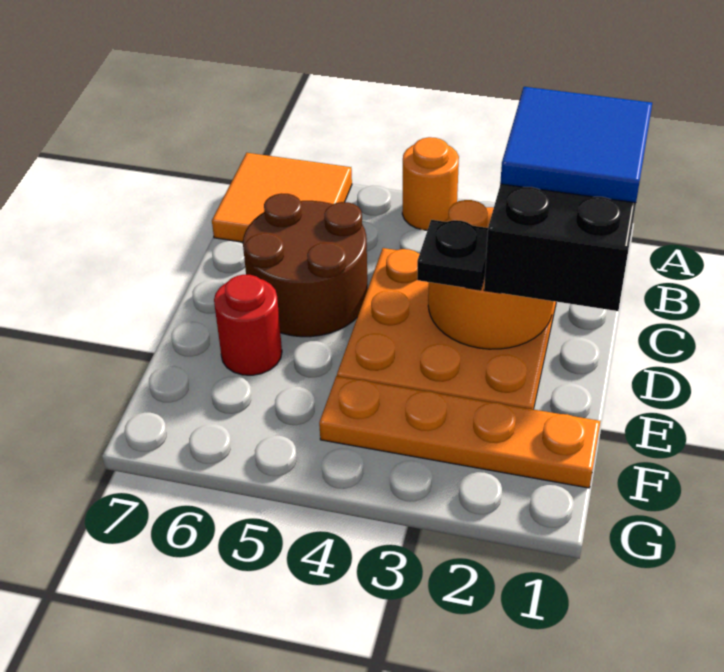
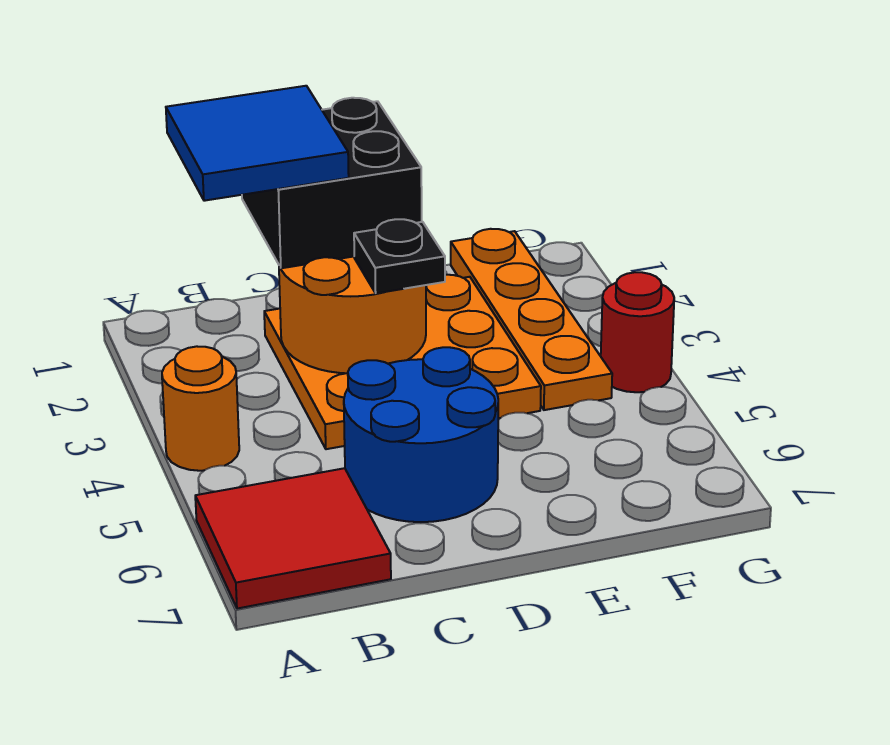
orange tile A6:B7 level 1 -> red tile A6:B7 level 1
brown round brick C5:D6 level 1 -> blue round brick C5:D6 level 1
red round brick E6 level 1 -> red round brick G4 level 1

